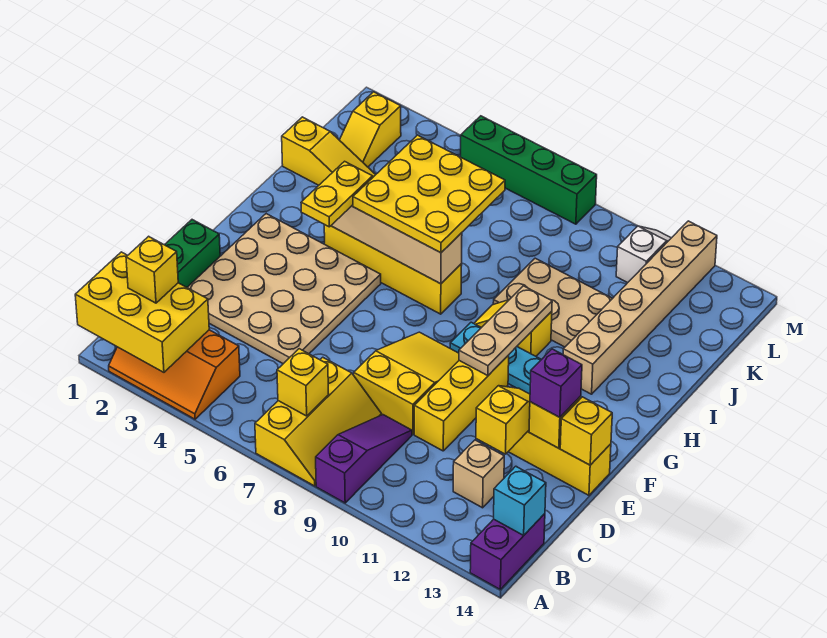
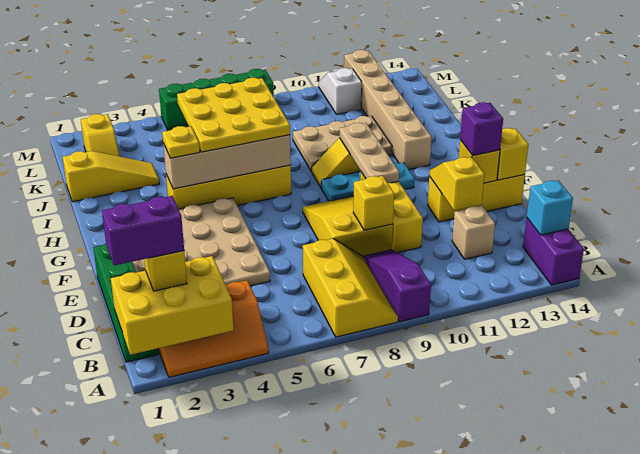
none -> purple brick B1:B2 level 4
yellow brick B7 level 2 -> yellow brick D9 level 2
yellow plate G4:H4 level 3 -> yellow plate H4 level 3

